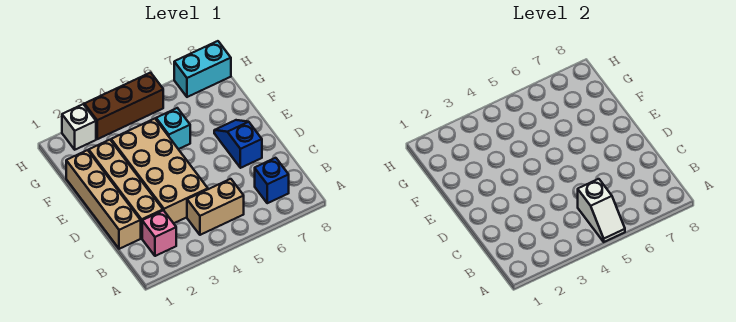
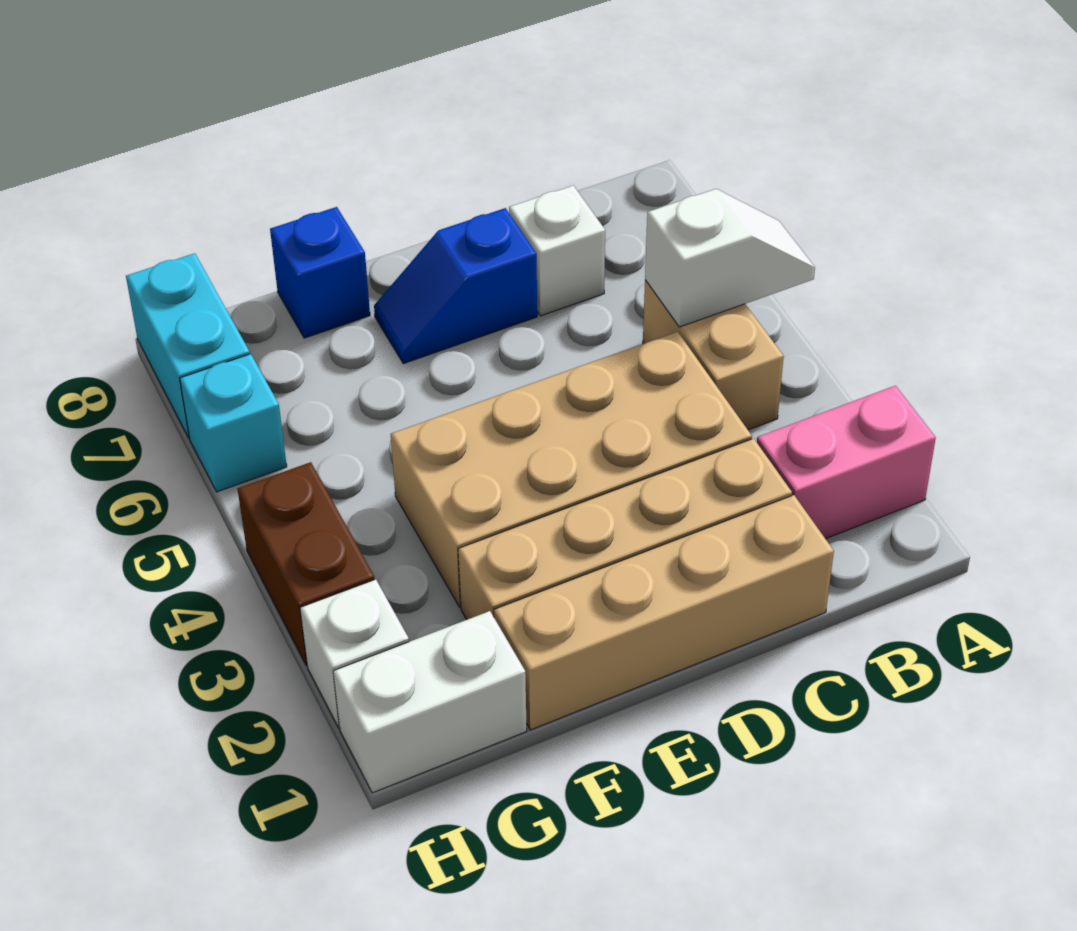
pink brick B2 level 1 -> pink brick A2:B2 level 1
blue brick B7 level 1 -> blue brick F8 level 1
none -> white brick C7 level 1
cyan brick F5 level 1 -> cyan brick H6 level 1
none -> white brick G1:H1 level 1
brown brick H3:H5 level 1 -> brown brick H3:H4 level 1

